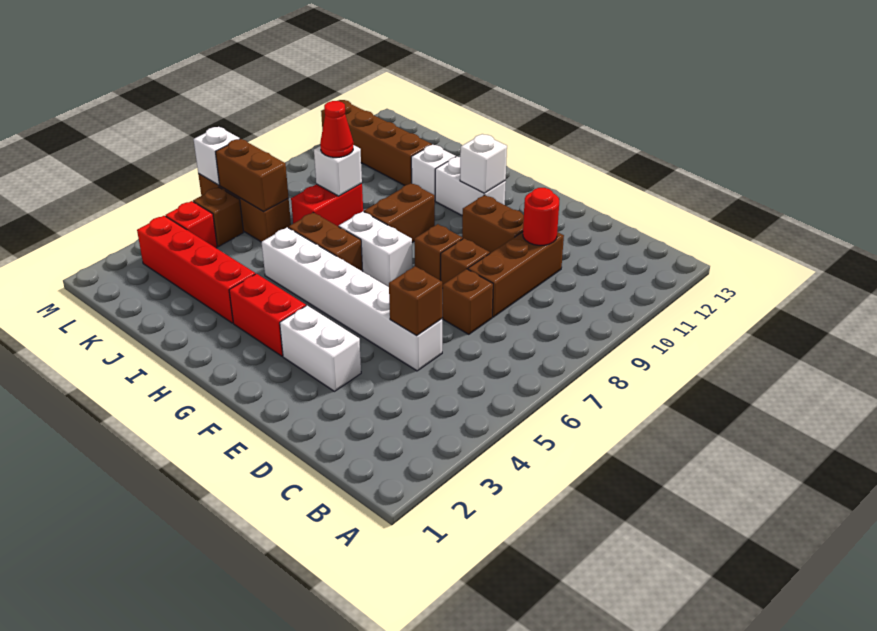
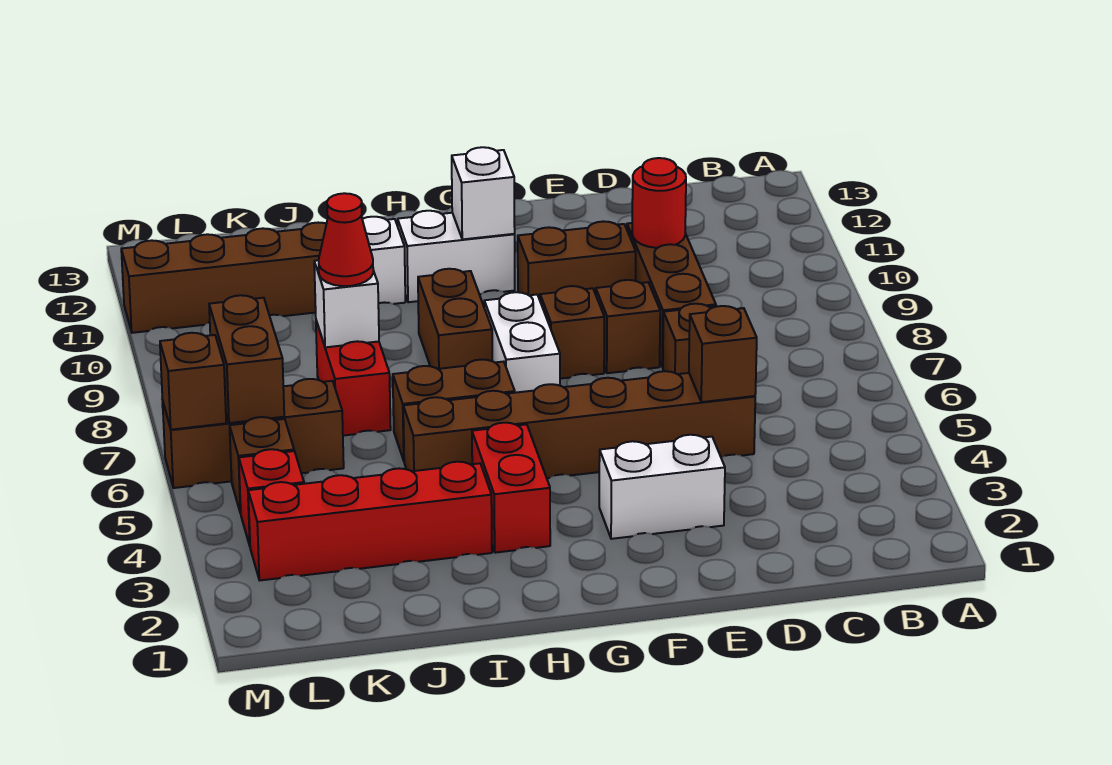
white brick D5:I5 level 1 -> brown brick D5:I5 level 1
red brick G3:H3 level 1 -> red brick H3:H4 level 1
white brick G7:H7 level 1 -> white brick G7:G8 level 1
brown brick K6:L6 level 2 -> brown brick L6:L7 level 2
white brick M6 level 2 -> brown brick M6 level 2

